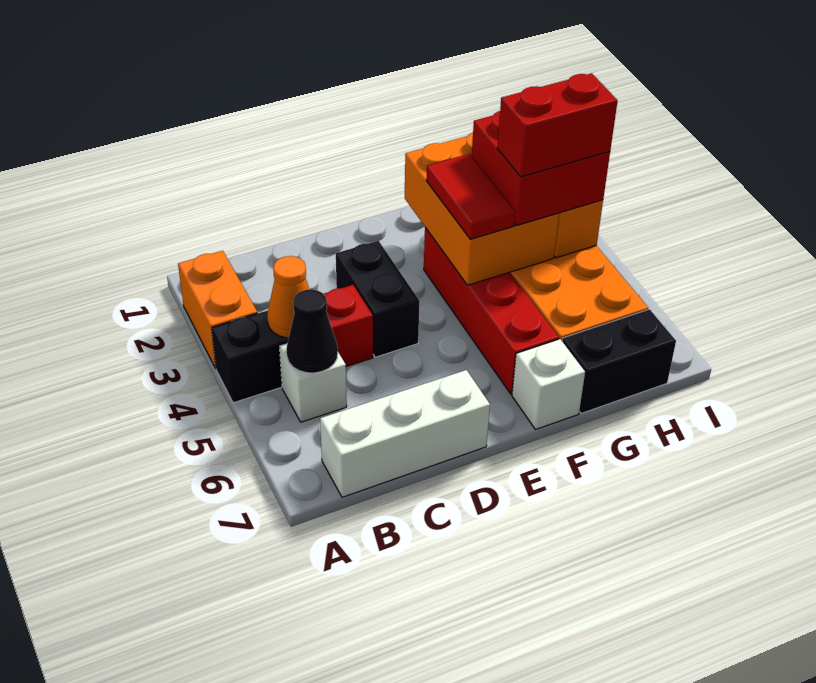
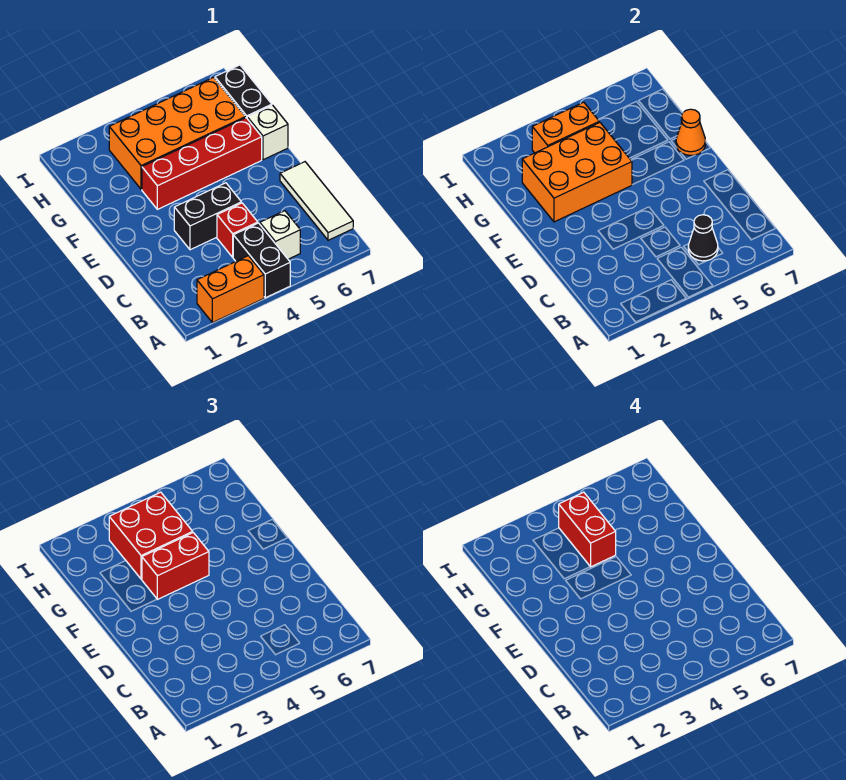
orange cone B4 level 2 -> orange cone F7 level 2
white brick B7:D7 level 1 -> white tile B7:D7 level 1
red tile F3:F4 level 3 -> red brick F3:F4 level 3

